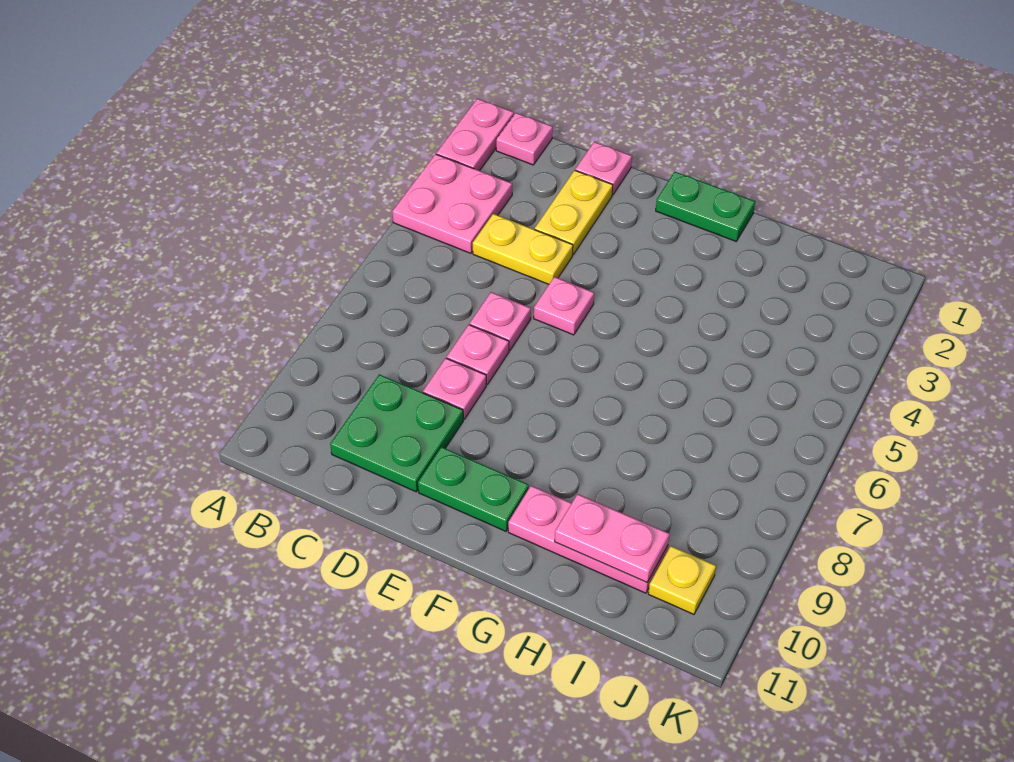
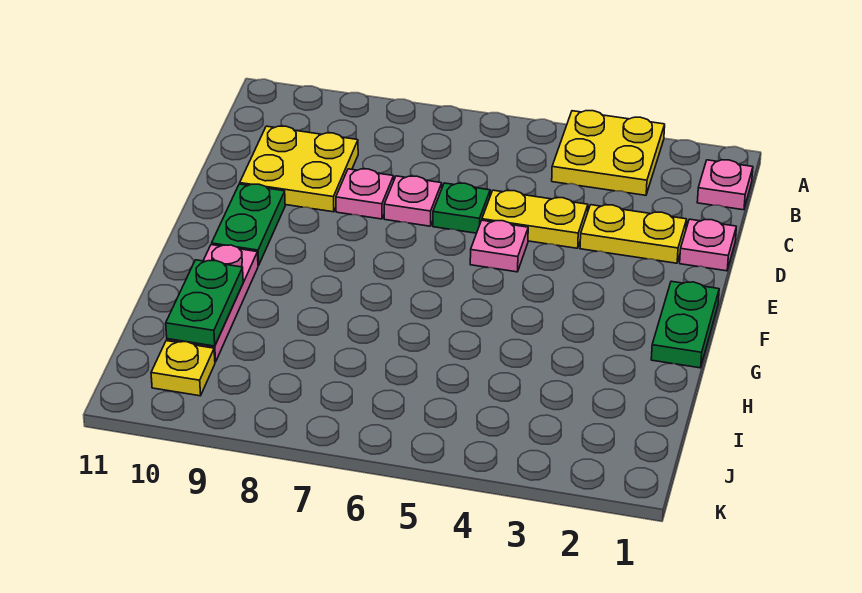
pink plate A1:A2 level 1 -> none
pink plate A3:B4 level 1 -> yellow plate A3:B4 level 1
yellow plate C4:D4 level 1 -> yellow plate D4:D5 level 1
green plate C9:D10 level 1 -> yellow plate C9:D10 level 1
pink plate D6 level 1 -> green plate D6 level 1
pink plate H10:I10 level 2 -> green plate H10:I10 level 2

